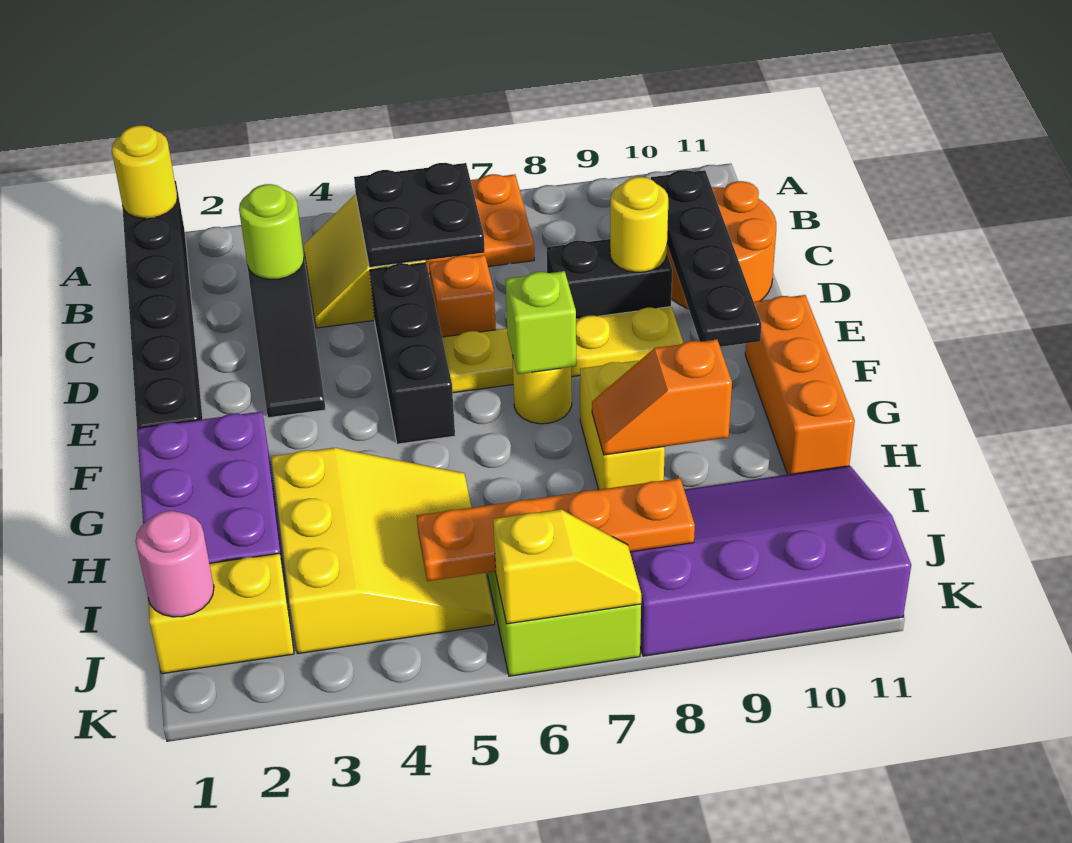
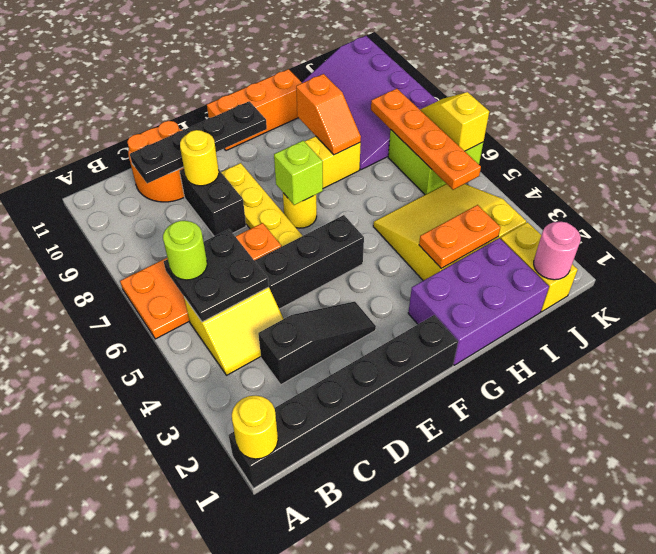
lime round brick C3 level 2 -> lime round brick B6 level 3
none -> orange plate H3:I3 level 2

